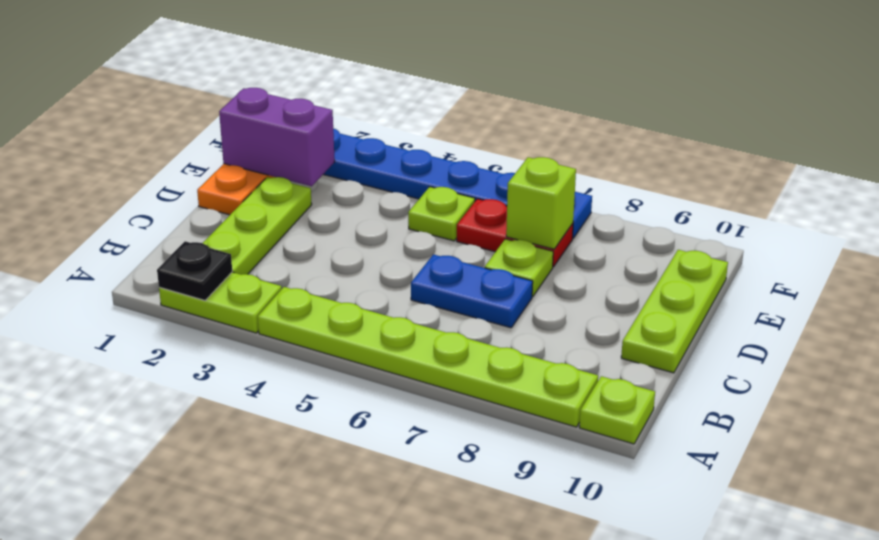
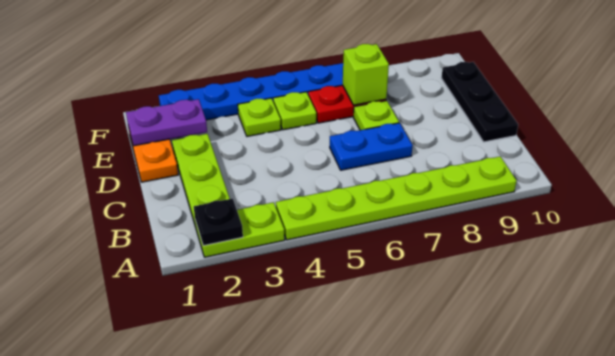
lime plate A10 level 1 -> lime plate E4 level 1
lime plate C10:E10 level 1 -> black plate C10:E10 level 1
purple brick E1:E2 level 2 -> purple plate E1:E2 level 2

